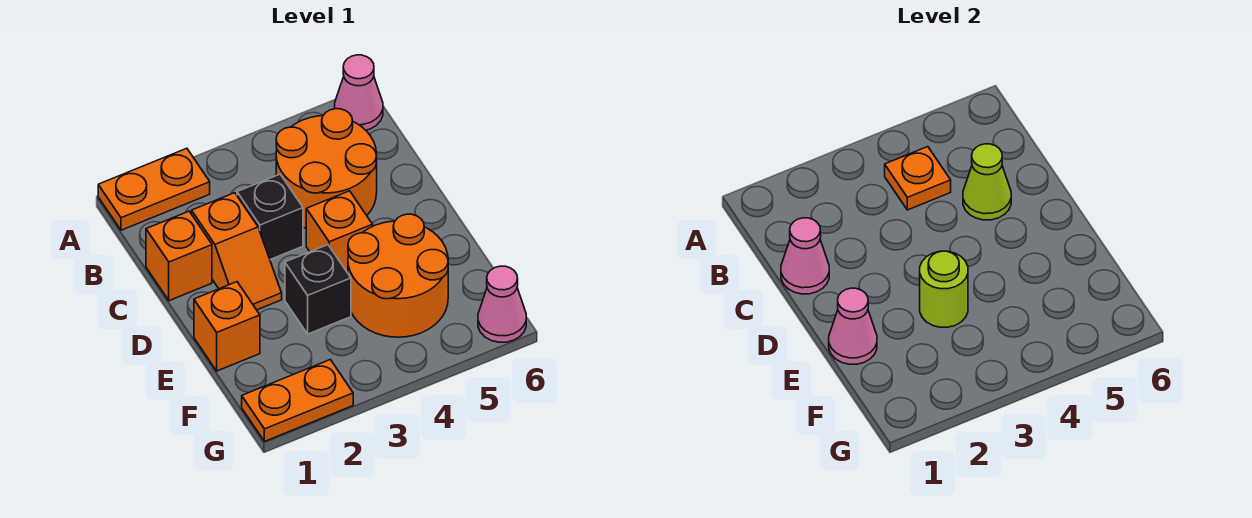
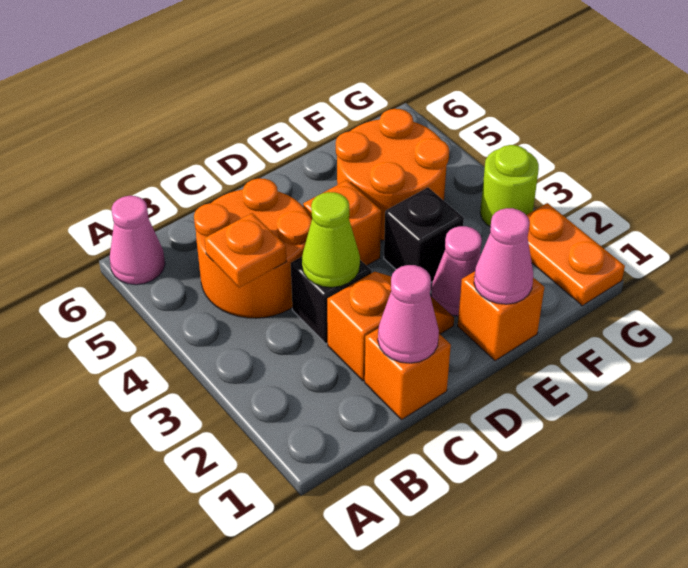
orange plate A1:A2 level 1 -> none
lime cone C5 level 2 -> lime cone C3 level 2
lime round brick E3 level 2 -> lime round brick G3 level 1
pink cone G6 level 1 -> pink cone E2 level 1

